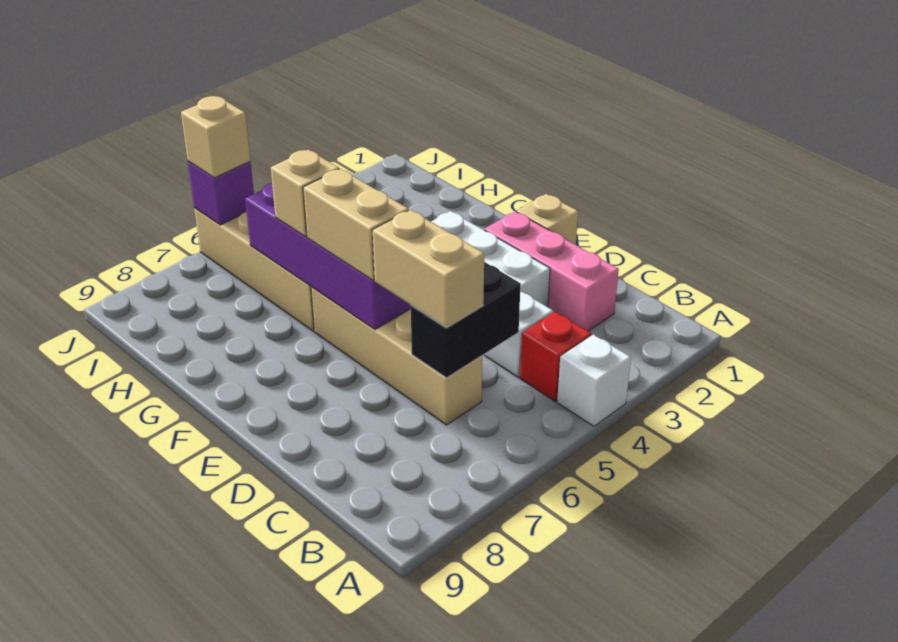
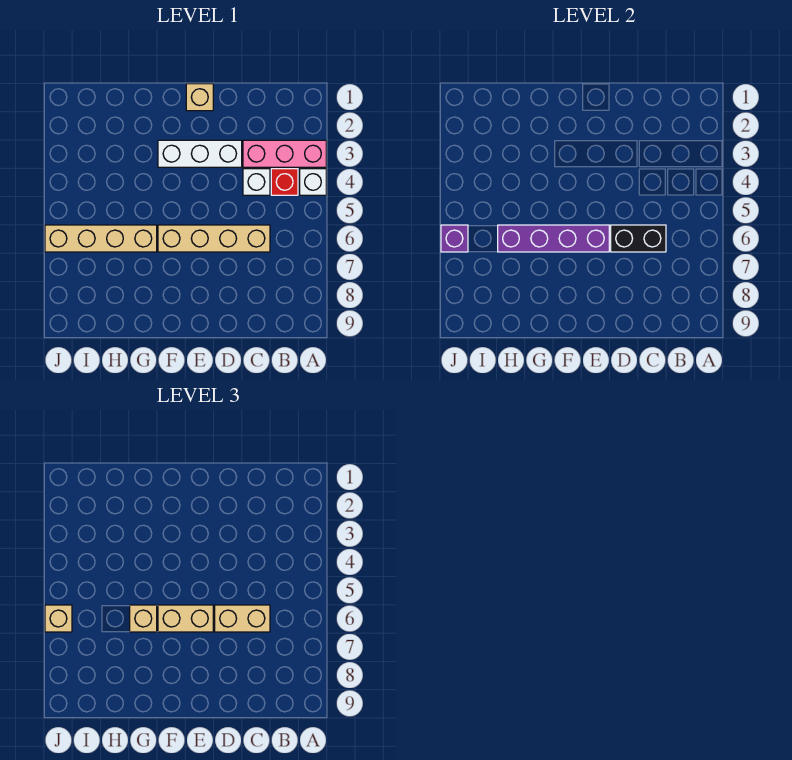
pink brick C2:E2 level 1 -> pink brick A3:C3 level 1
black brick C5:C6 level 2 -> black brick C6:D6 level 2

